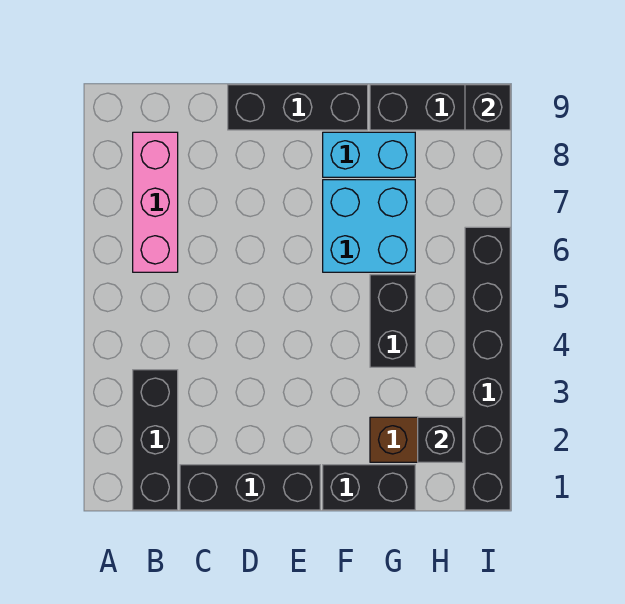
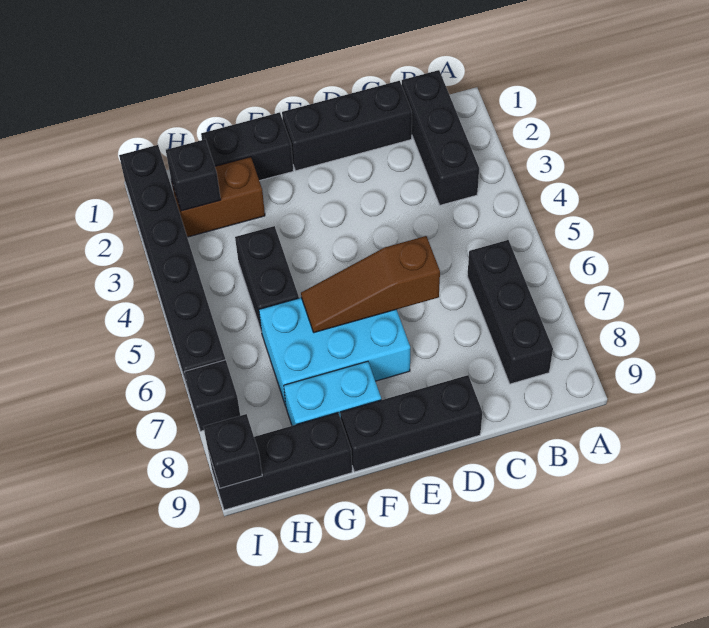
pink brick B6:B8 level 1 -> black brick B6:B8 level 1
none -> brown slope D6:F6 level 2 top D
cyan brick F6:G7 level 1 -> cyan brick E6:G7 level 1
none -> black brick I7 level 1

